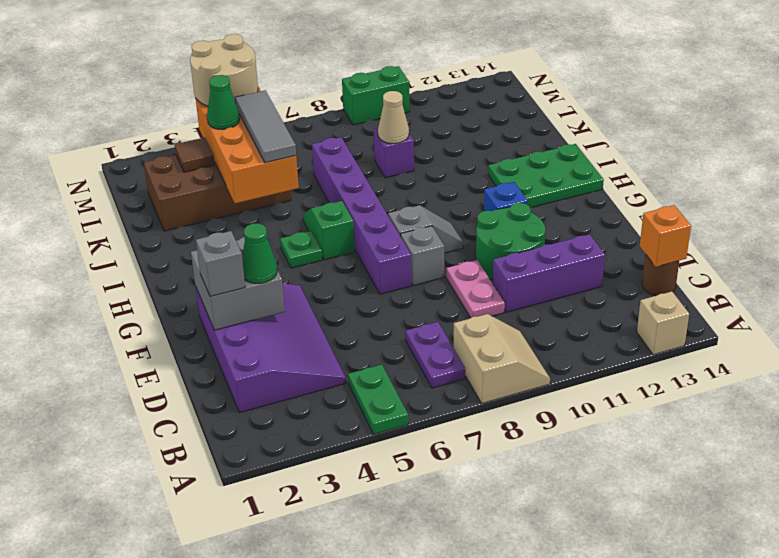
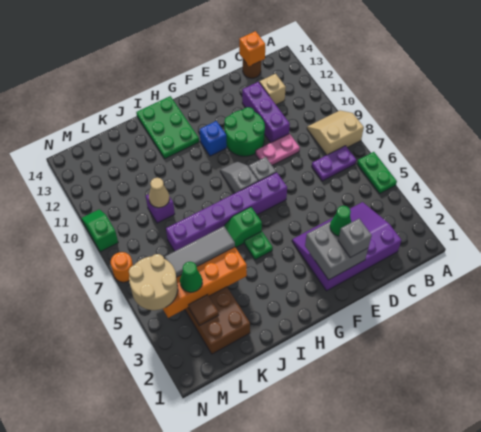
green plate A5:B5 level 1 -> green plate A5:A6 level 1
tan brick A13 level 1 -> tan brick C12 level 1
none -> orange round brick N7 level 1
green brick N9:N10 level 1 -> green slope N9:N10 level 1 top 9

